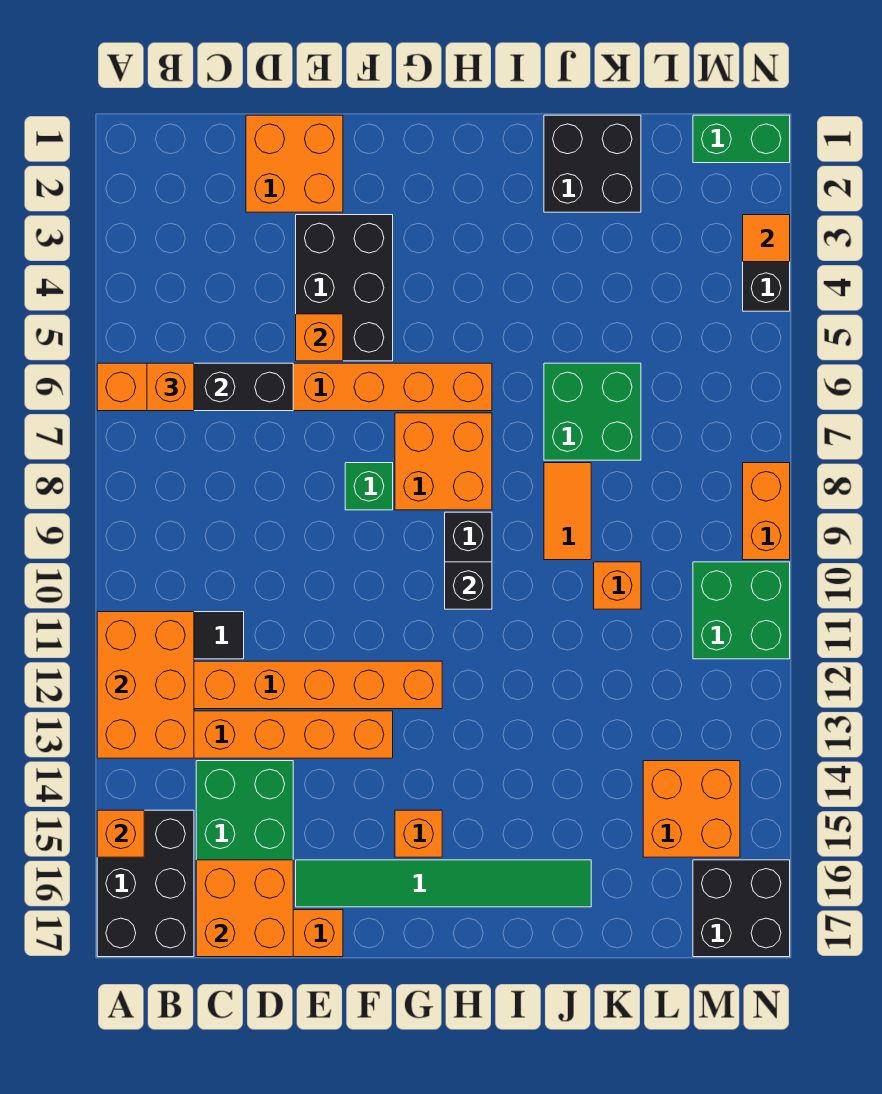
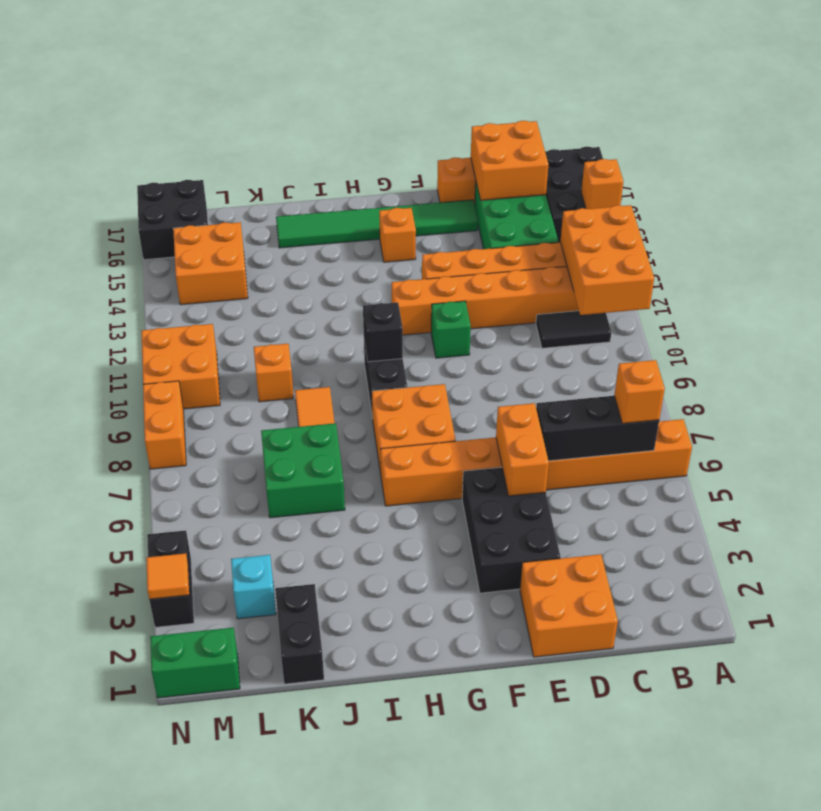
orange brick E5 level 2 -> orange brick E5:E6 level 2
green brick F8 level 1 -> green brick F11 level 1
black brick J1:K2 level 1 -> black brick K1:K2 level 1
none -> cyan brick L3 level 1
green brick M10:N11 level 1 -> orange brick M10:N11 level 1

